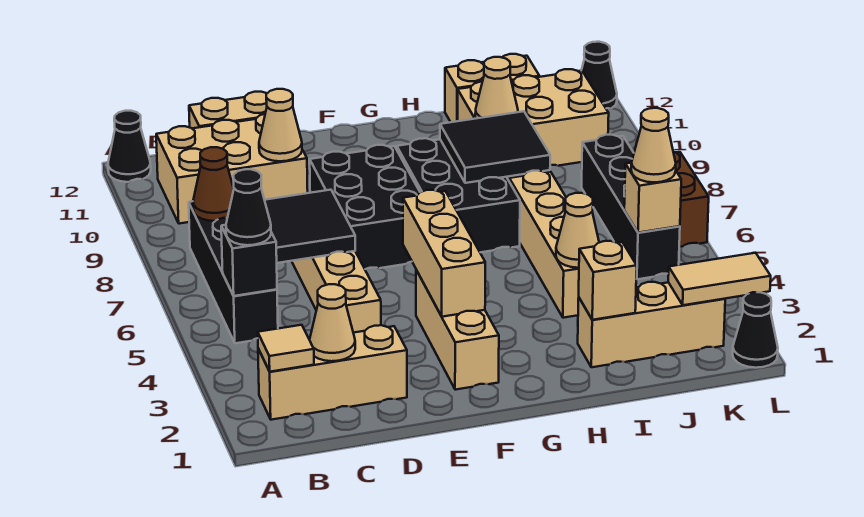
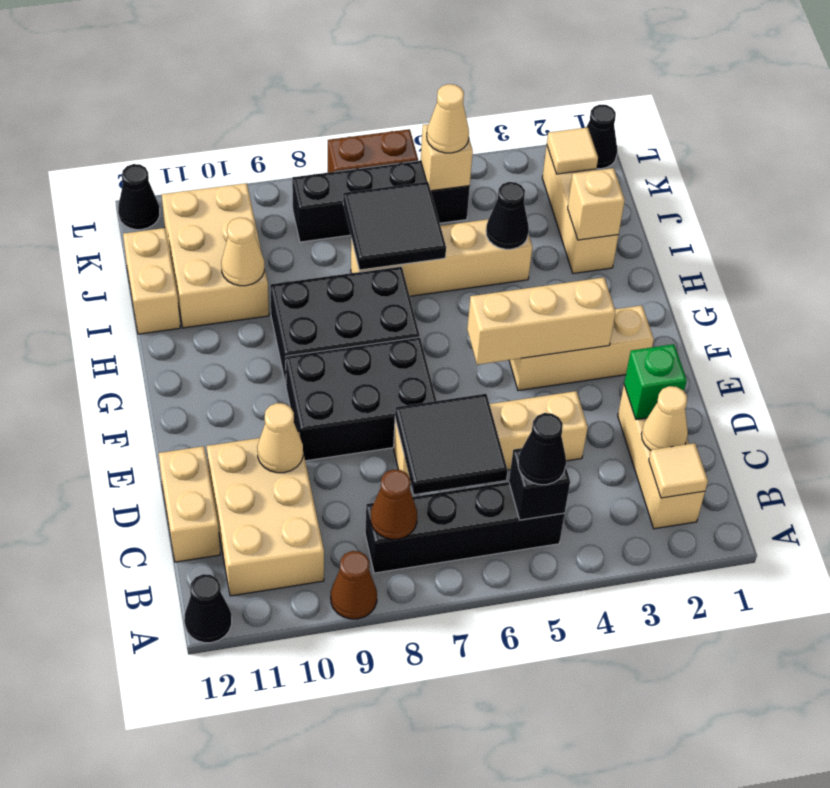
none -> brown cone A9 level 1
none -> green brick D2 level 2
black tile H8:I9 level 2 -> black tile I6:J7 level 2
tan cone I4 level 2 -> black cone I4 level 2
tan tile K2:L2 level 2 -> tan tile K2 level 2

